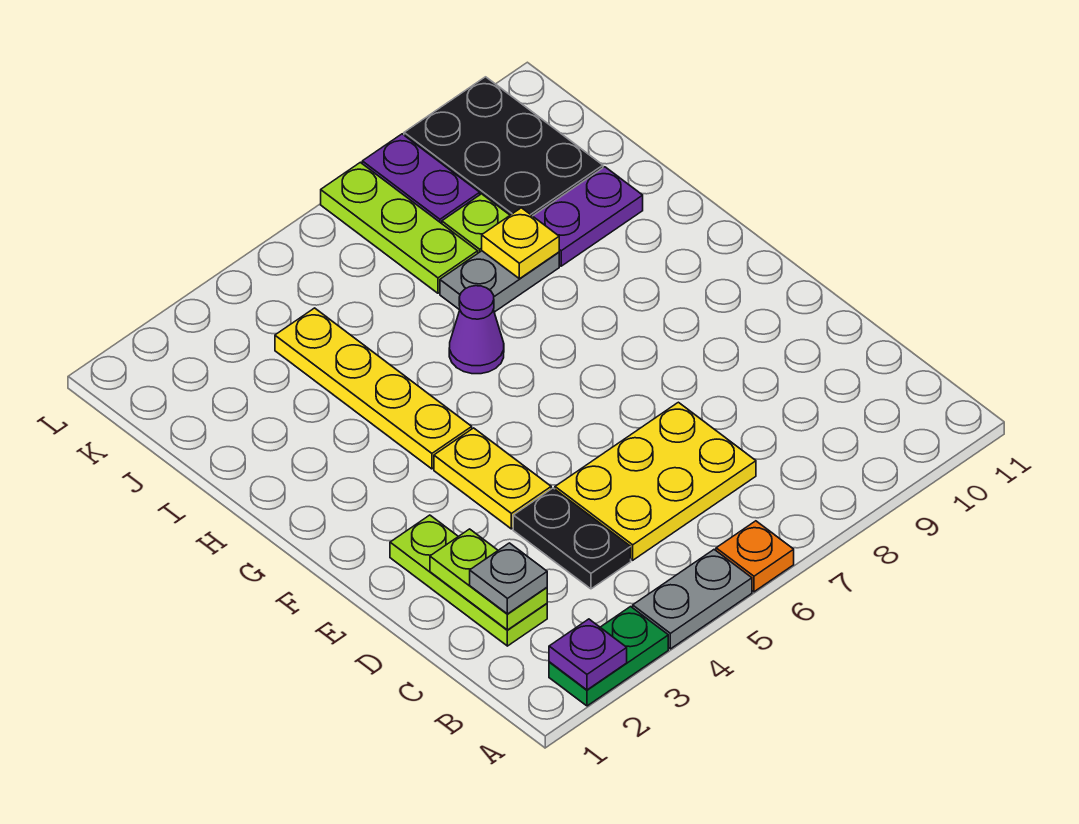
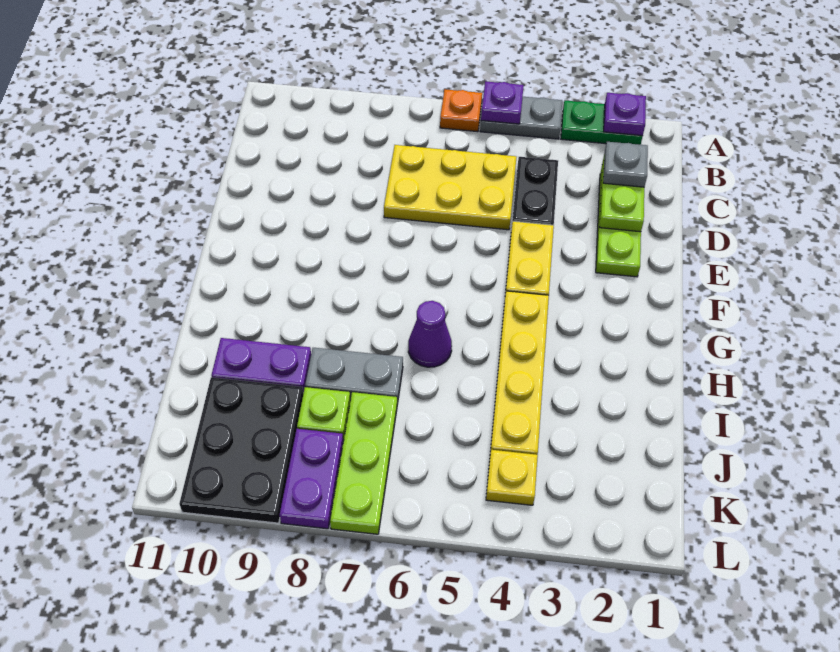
none -> purple plate A5 level 2
yellow plate I8 level 2 -> yellow plate K4 level 1

